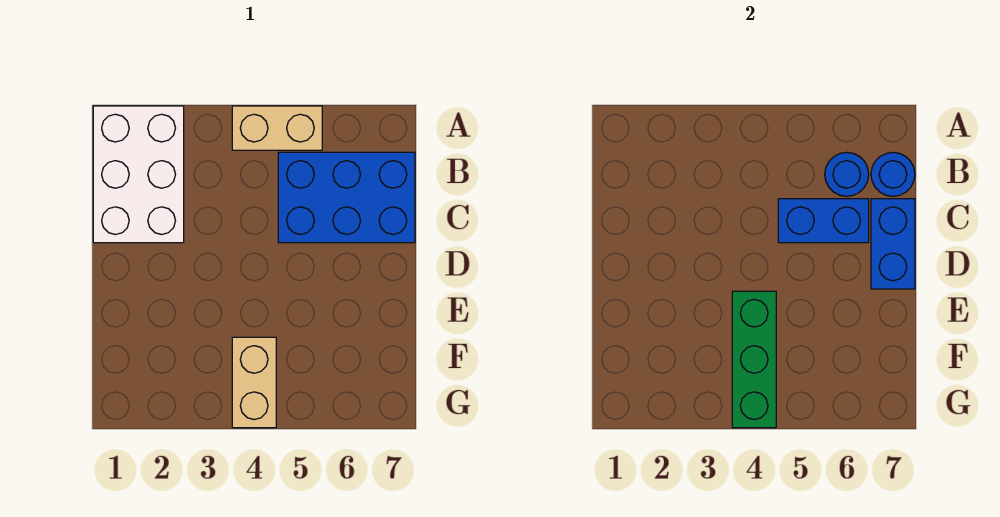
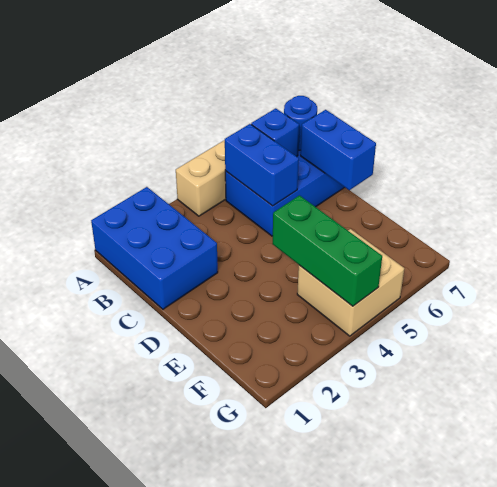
white brick A1:C2 level 1 -> blue brick A1:C2 level 1
blue round brick B6 level 2 -> blue brick B6 level 2
blue brick C5:C6 level 2 -> blue brick B5:C5 level 2
tan brick F4:G4 level 1 -> tan brick F4:G5 level 1

